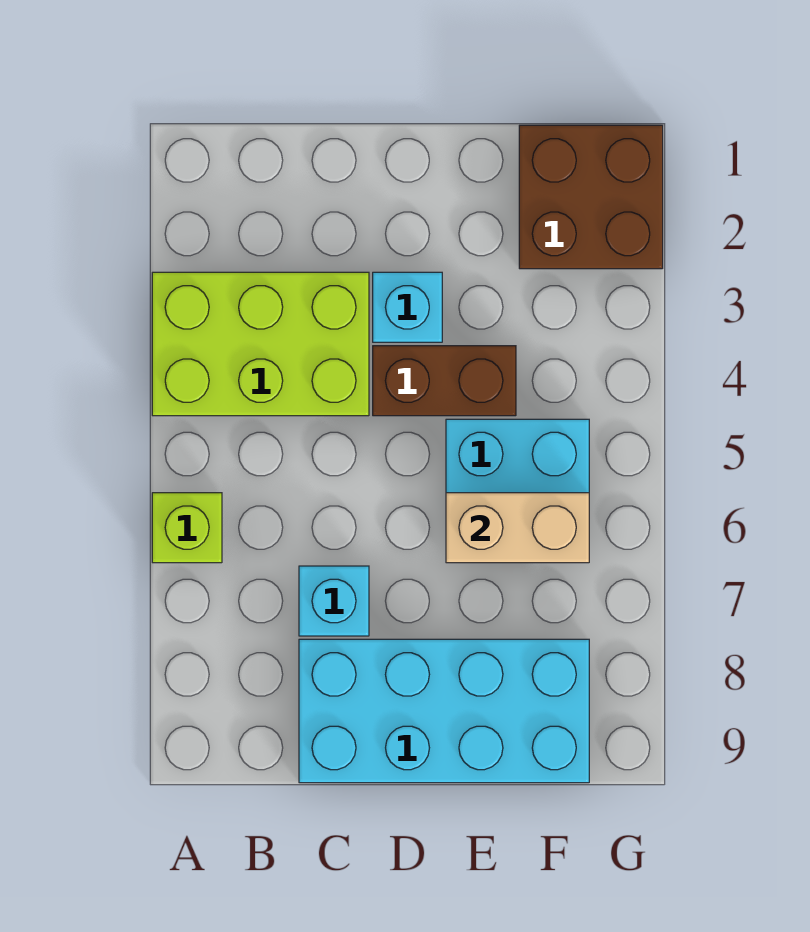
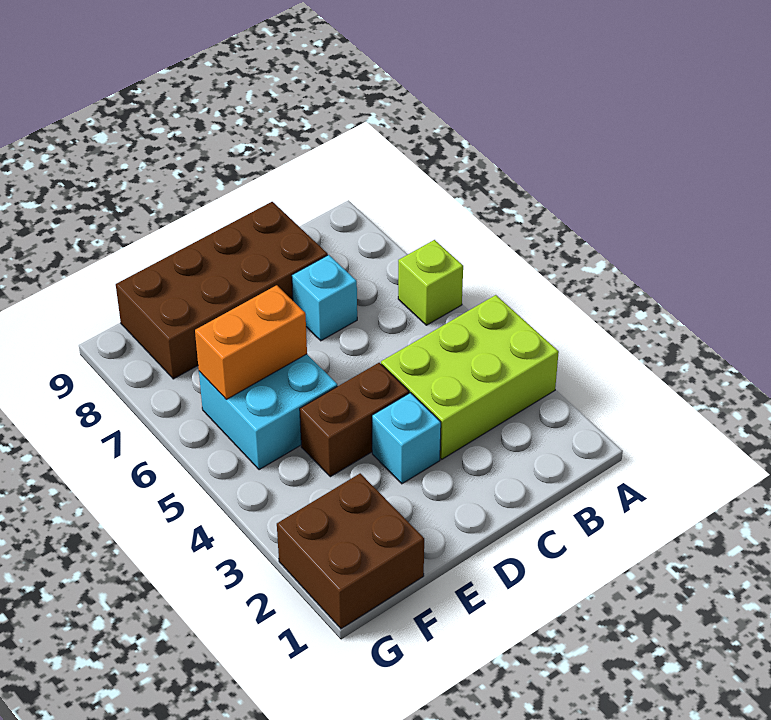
cyan brick C8:F9 level 1 -> brown brick C8:F9 level 1
tan brick E6:F6 level 2 -> orange brick E6:F6 level 2

